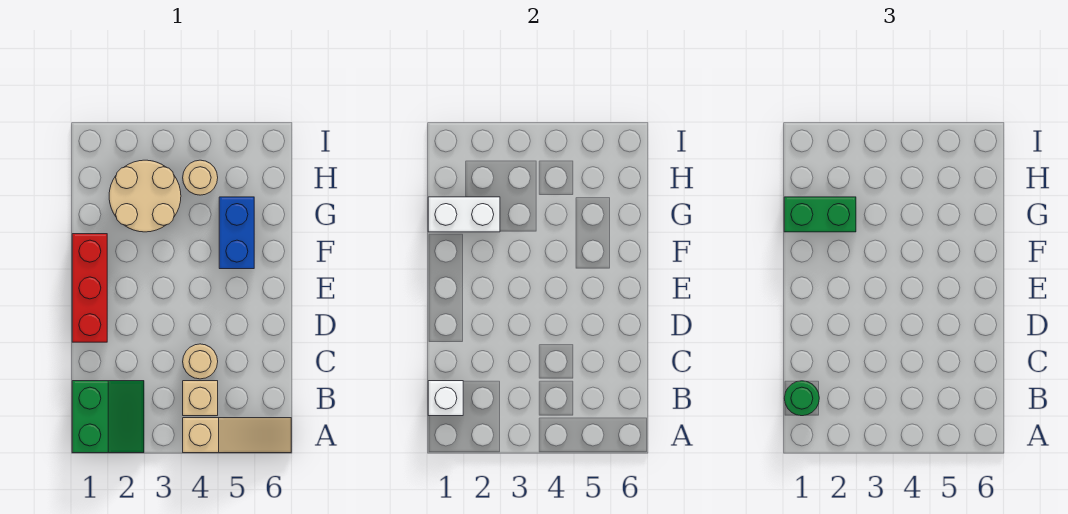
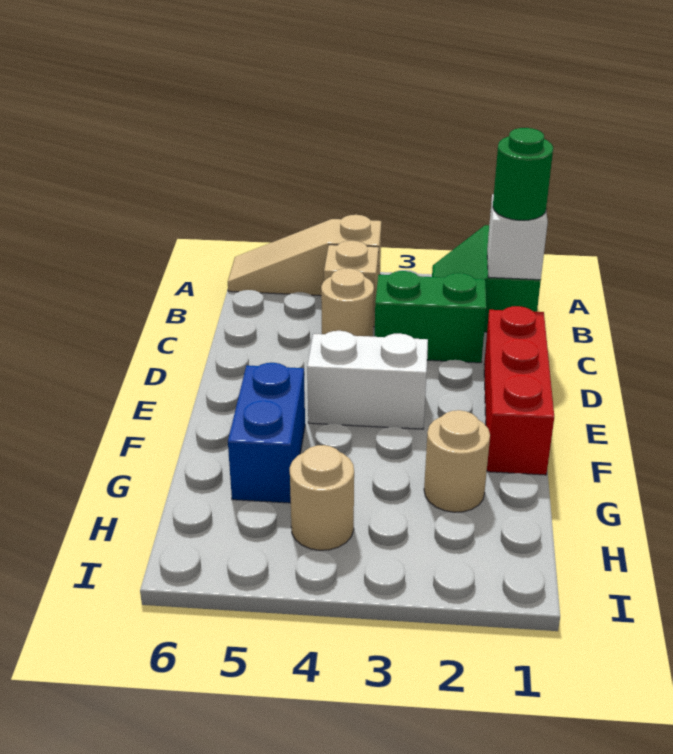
white brick G1:G2 level 2 -> white brick E3:E4 level 1
green brick G1:G2 level 3 -> green brick C2:C3 level 1
tan round brick G2:H3 level 1 -> tan round brick G2 level 1

